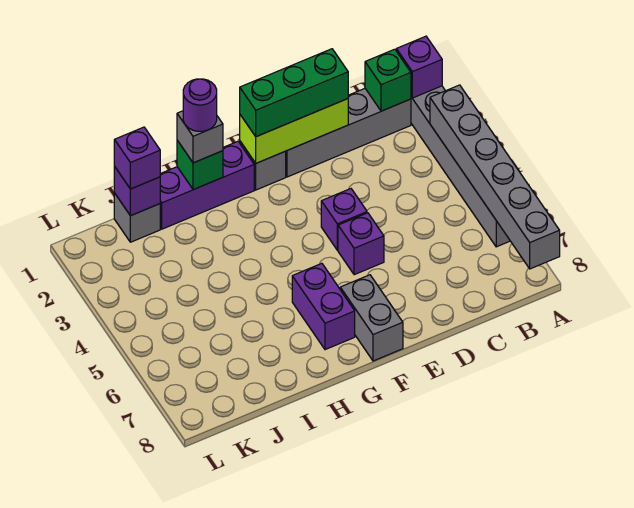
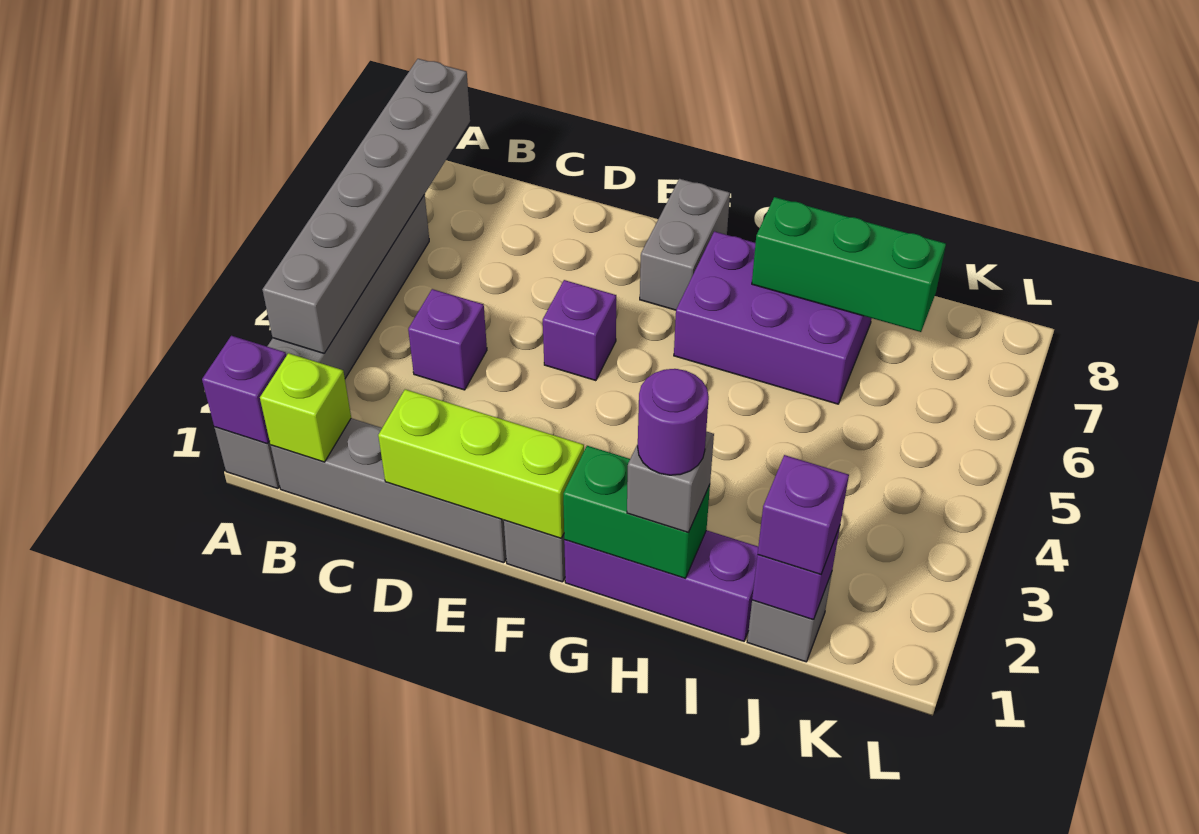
green brick B1 level 2 -> lime brick B1 level 2
green brick D1:F1 level 3 -> green brick H7:J7 level 2
purple brick E4 level 1 -> purple brick C4 level 1
purple brick G6:G7 level 1 -> purple brick G6:I7 level 1
green brick H1 level 2 -> green brick G1:H1 level 2

